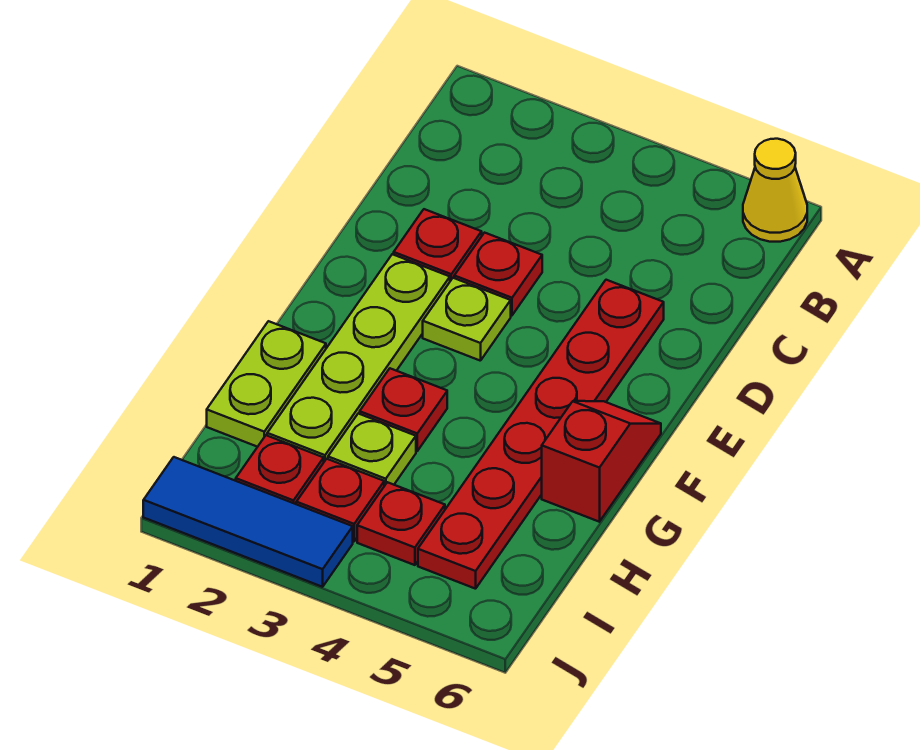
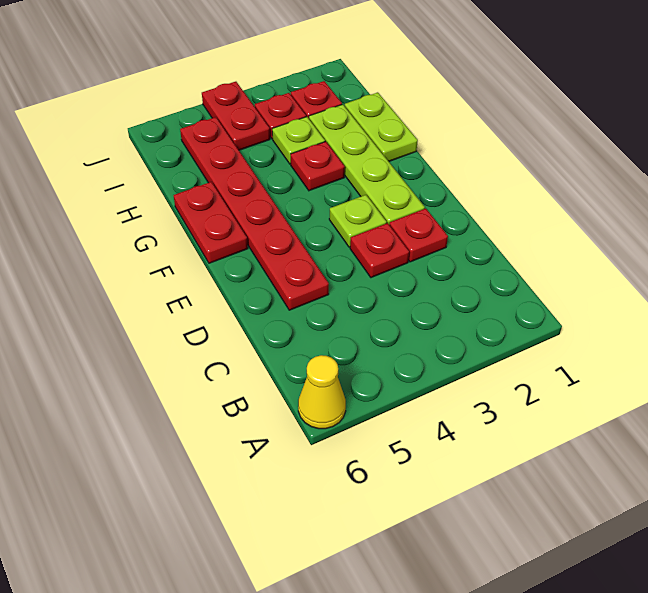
red slope F6:G6 level 1 top G -> red plate F6:G6 level 1
red plate I4 level 1 -> red plate I4:J4 level 1
blue tile J1:J3 level 1 -> none

